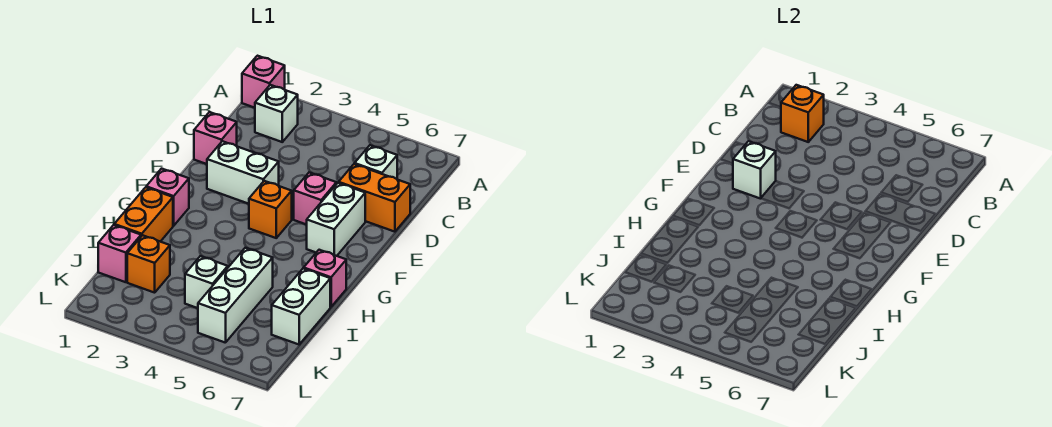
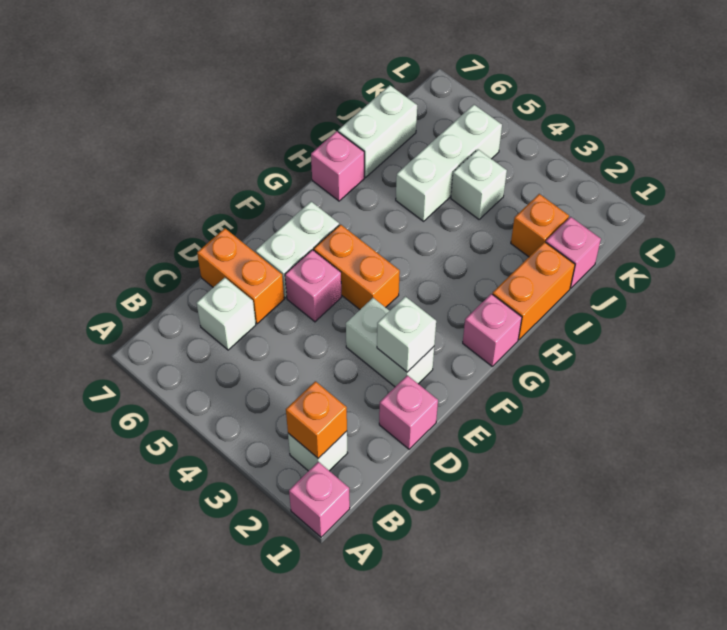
orange brick F4 level 1 -> orange brick F4:F5 level 1

